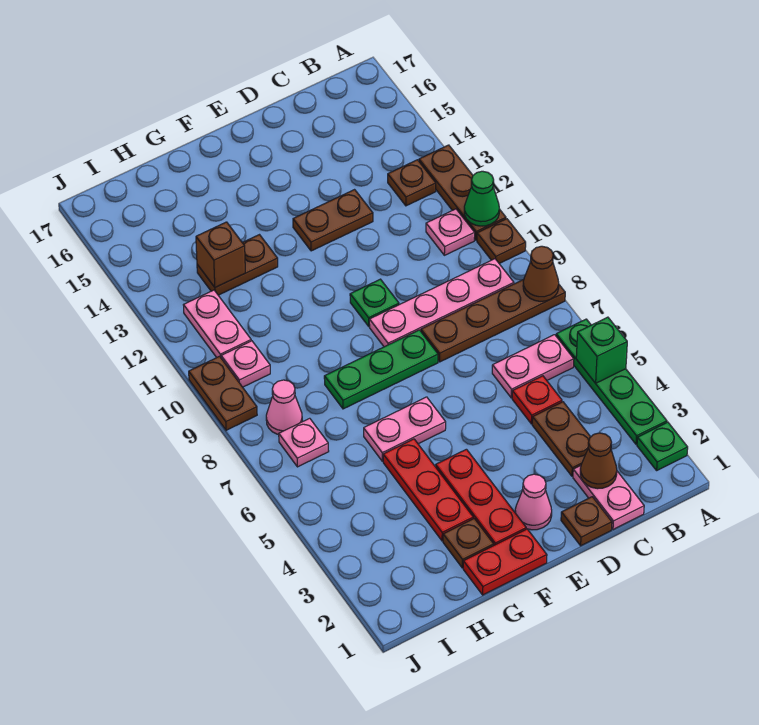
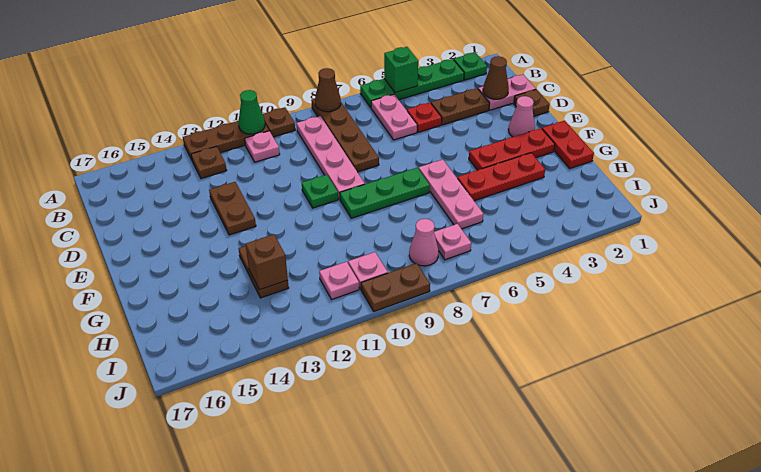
green plate E8:G8 level 1 -> green plate F7:F9 level 1
pink plate F6:G6 level 1 -> pink plate F6:H6 level 1
brown plate G2 level 1 -> none
pink plate I11:I12 level 1 -> pink plate I11 level 1

